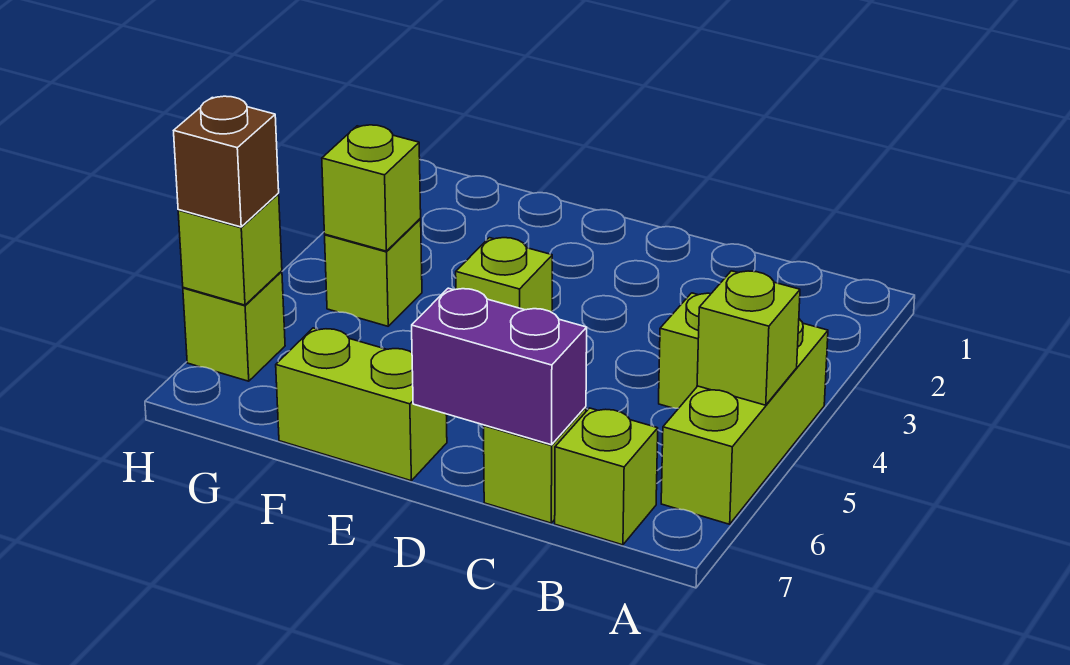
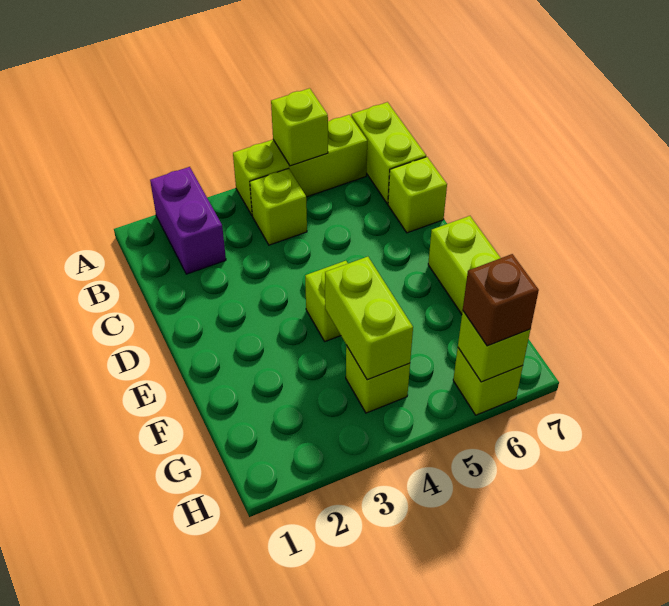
lime brick B7 level 1 -> lime brick A7:B7 level 1
purple brick C7:D7 level 2 -> purple brick A2:B2 level 1
lime brick G4 level 2 -> lime brick F4:G4 level 2

